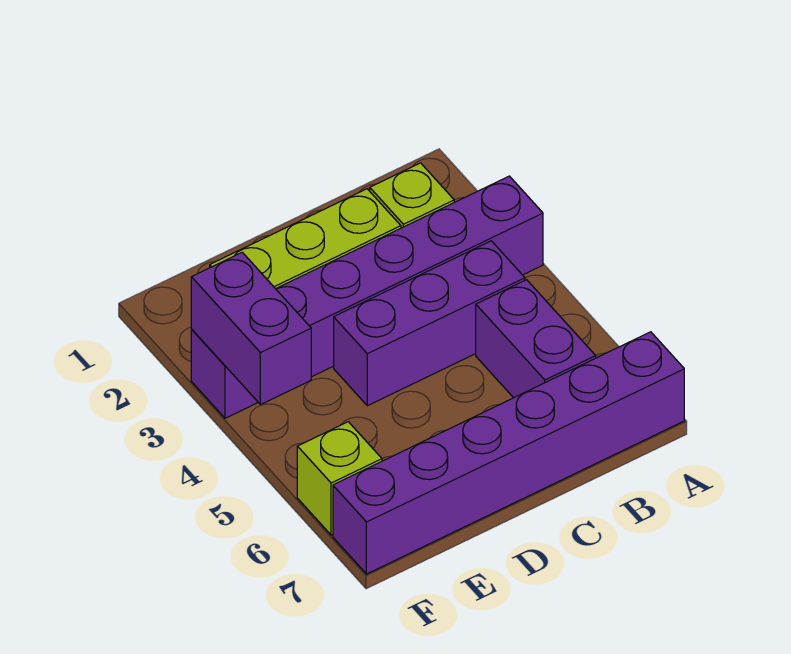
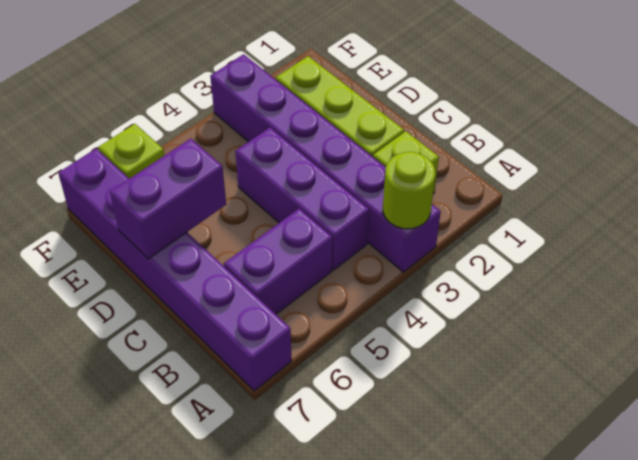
none -> lime round brick A3 level 2
purple brick F3:F4 level 2 -> purple brick D6:D7 level 2

